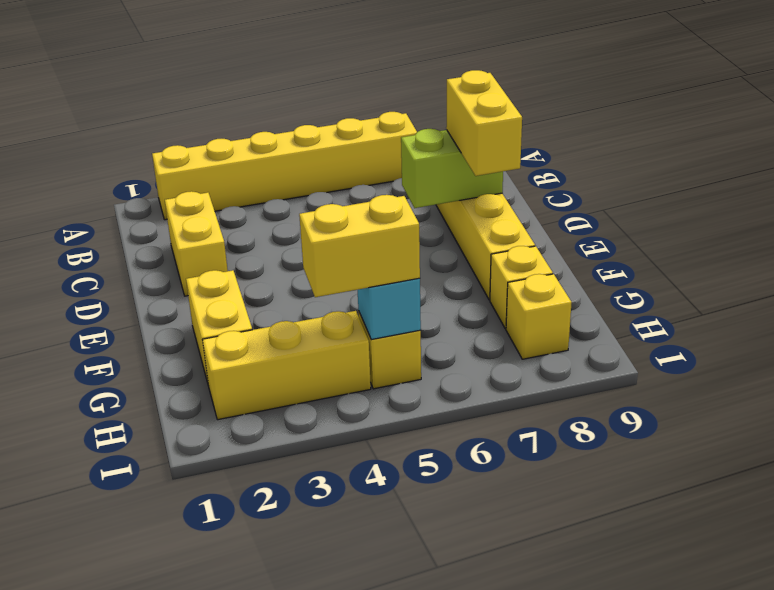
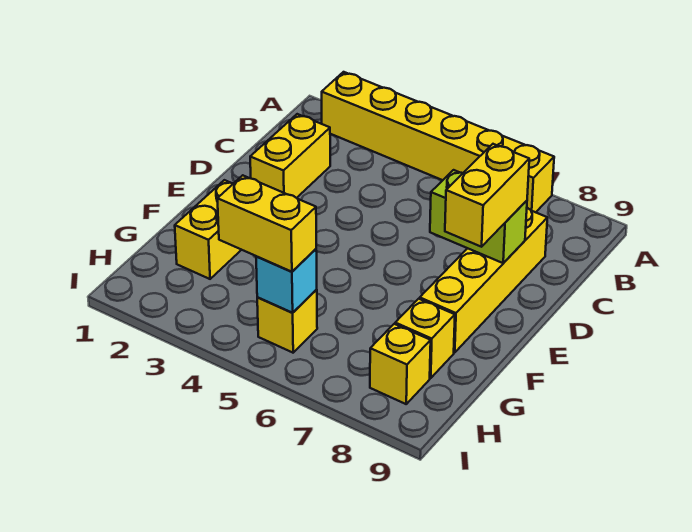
yellow brick H2:H4 level 1 -> none

